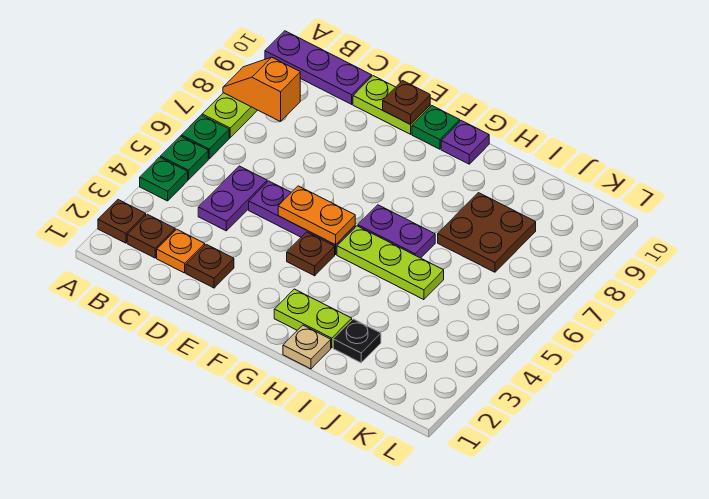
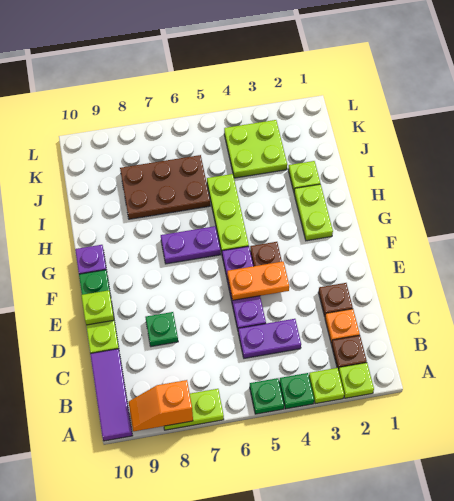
brown plate A2 level 1 -> lime plate A2 level 1
none -> lime plate A3 level 1
green plate A6 level 1 -> green plate D8 level 1
orange slope A8:B8 level 2 top B -> orange slope A8:A9 level 2 top 8
purple plate A10:C10 level 1 -> purple tile A10:C10 level 1
orange plate E5:F5 level 2 -> orange plate E4:E5 level 2
brown plate E10 level 2 -> lime plate E10 level 2
purple plate G6:H6 level 1 -> purple plate G6:G7 level 1
tan plate H1 level 1 -> none
black plate I2 level 1 -> lime plate I2 level 1
brown plate I7:J8 level 1 -> brown plate I6:J8 level 1
none -> lime plate J3:K4 level 1

